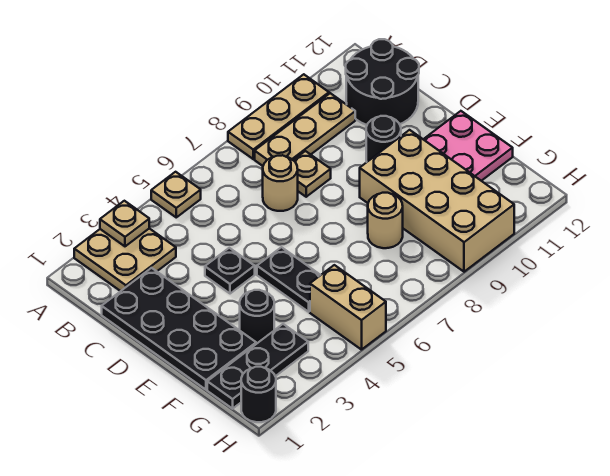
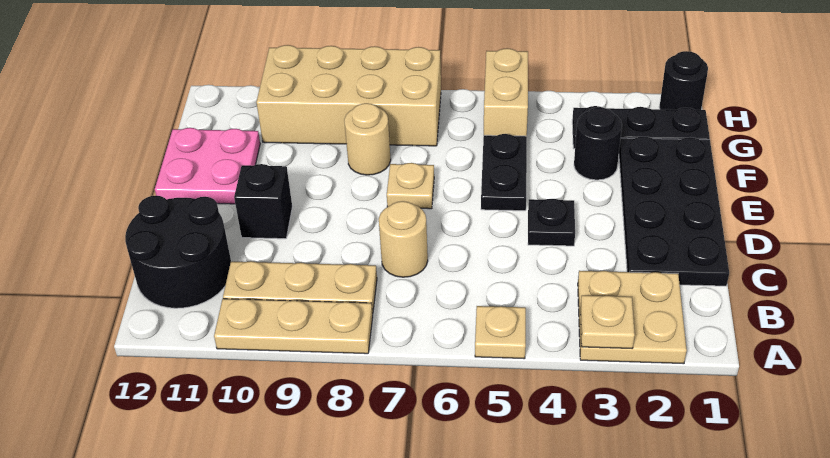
tan plate C8 level 1 -> tan plate E7 level 1
black round brick D10 level 1 -> black brick D10 level 1
tan brick E9:H10 level 1 -> tan brick G7:H10 level 1

